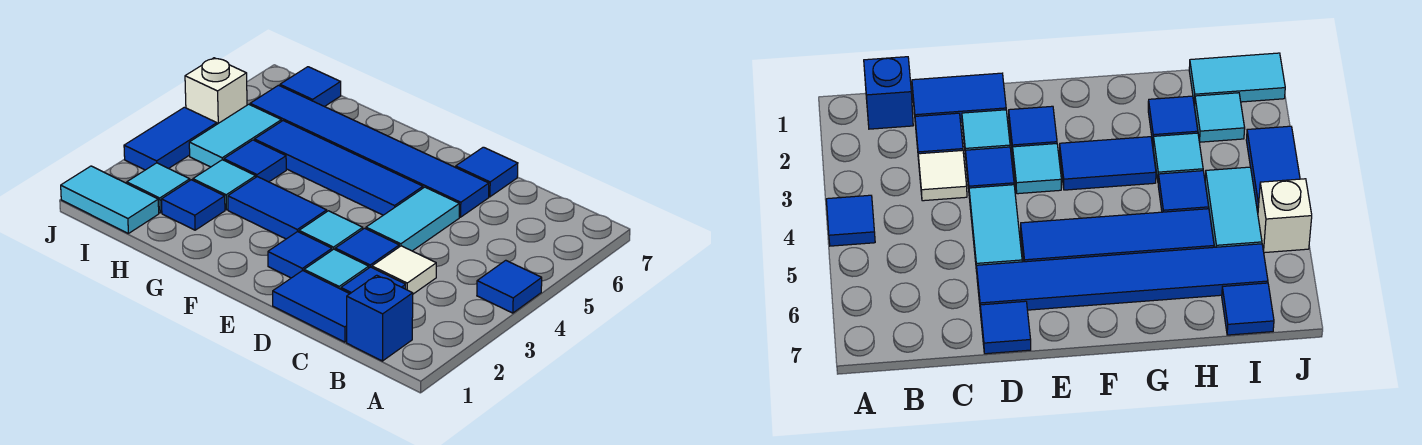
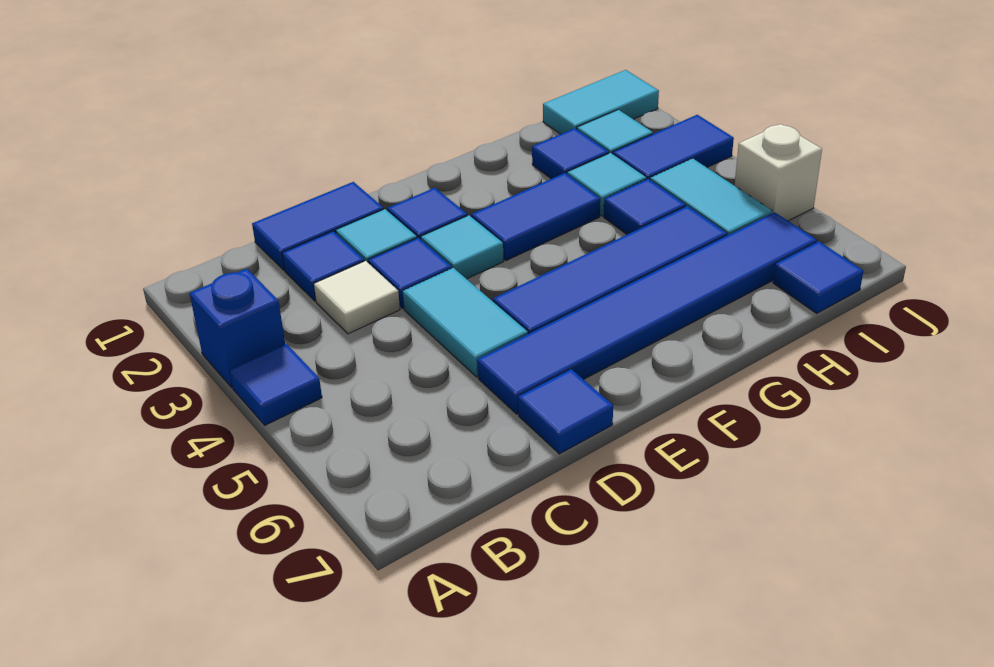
blue brick B1 level 1 -> blue brick A3 level 1
blue tile J3:J4 level 1 -> blue tile I3:J3 level 1

